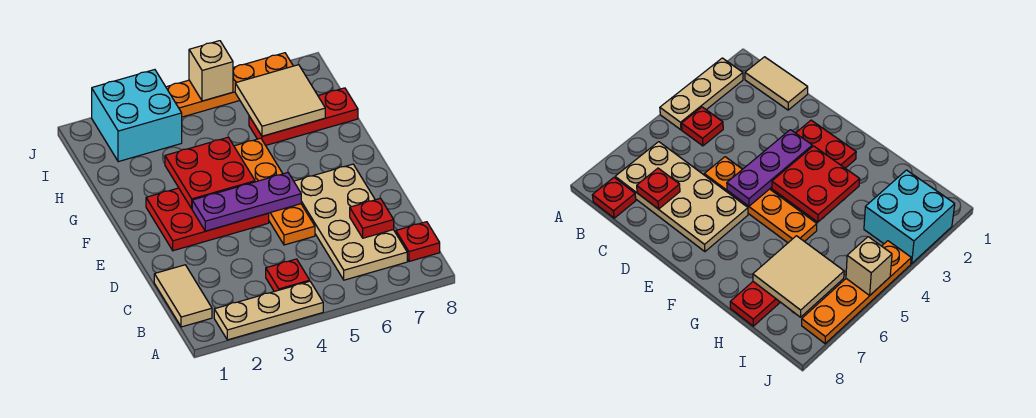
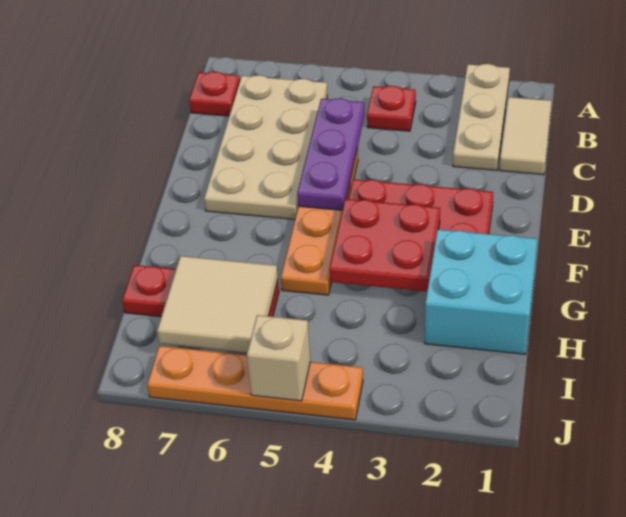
tan plate A2:A4 level 1 -> tan plate A2:C2 level 1
red plate C7 level 2 -> none
purple plate E3:E5 level 2 -> purple plate C5:E5 level 2
cyan brick I2:J3 level 1 -> cyan brick G1:H2 level 1

